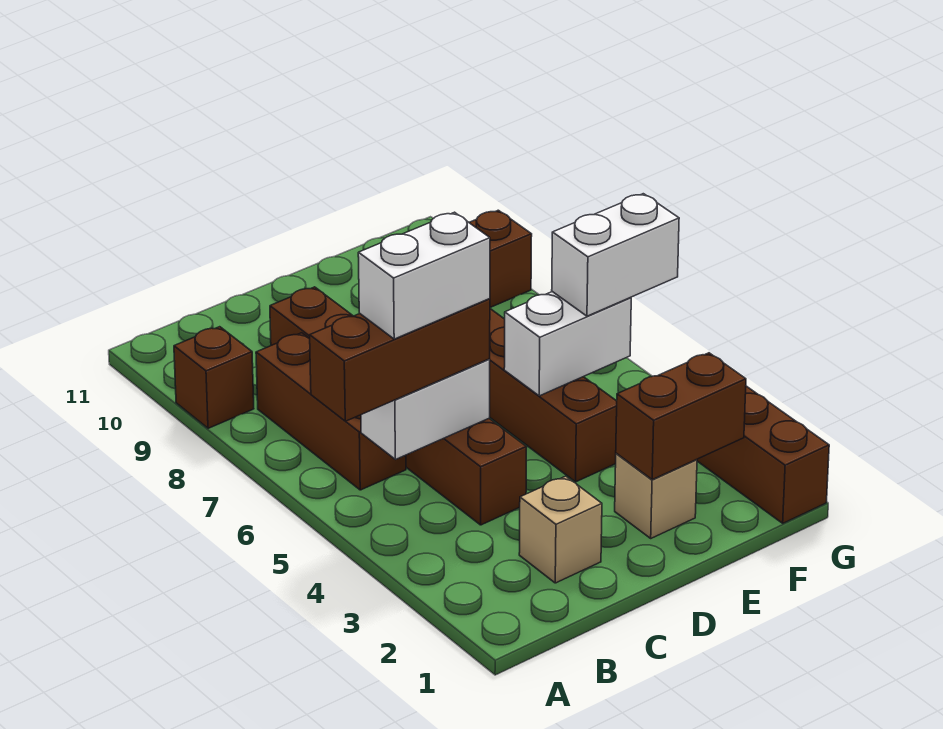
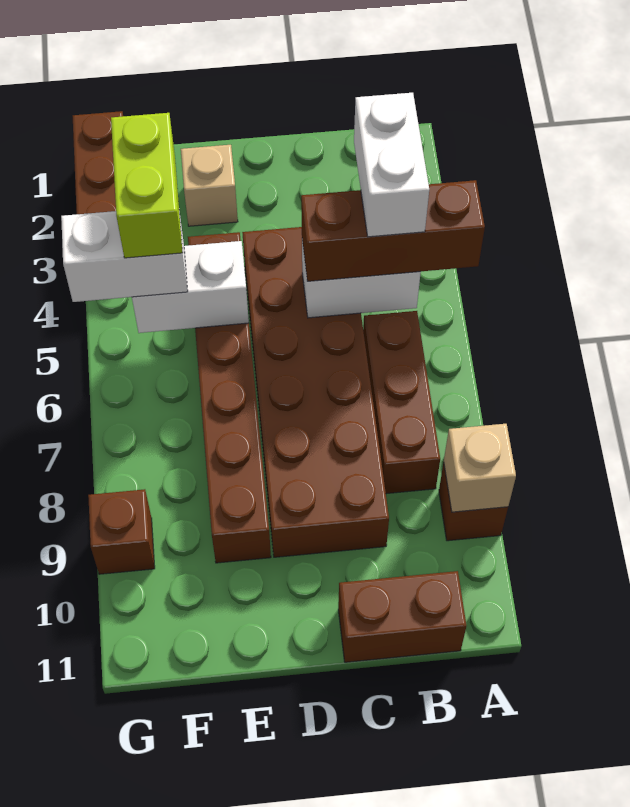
white brick B5:C5 level 4 -> white brick B4:B5 level 4
tan brick C2 level 1 -> tan brick A9 level 2
brown brick C4:C9 level 1 -> brown brick C4:D9 level 1
brown brick E2:F2 level 2 -> brown brick B11:C11 level 1
none -> lime brick F4:F5 level 4

